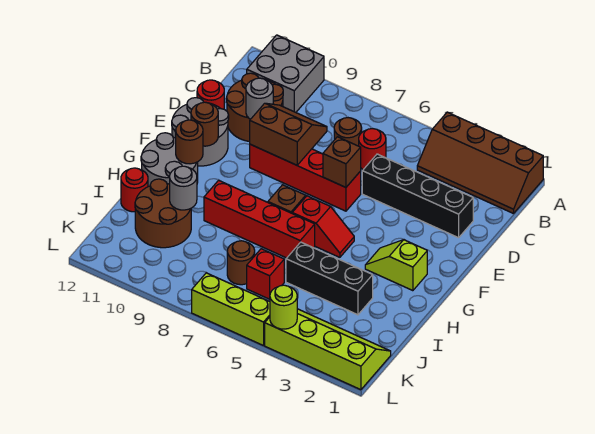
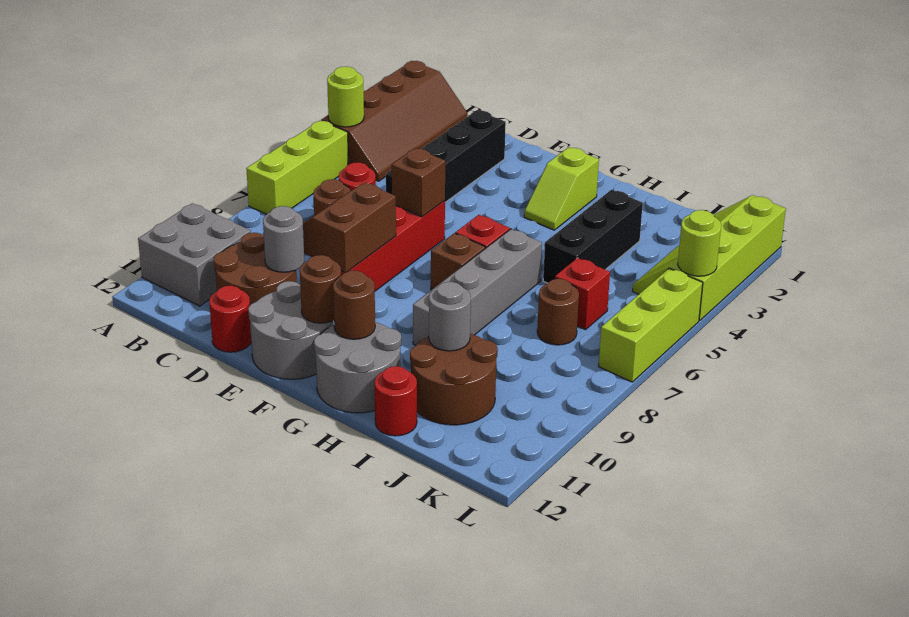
none -> lime round brick A4 level 2
none -> lime brick A5:A7 level 1
red brick H6:H9 level 1 -> grey brick H6:H9 level 1

